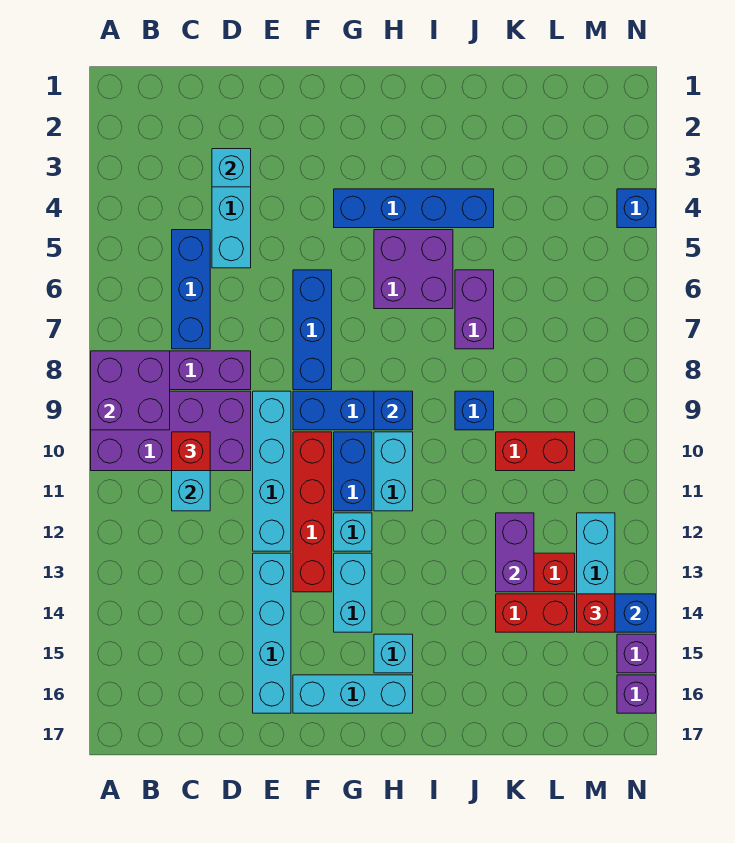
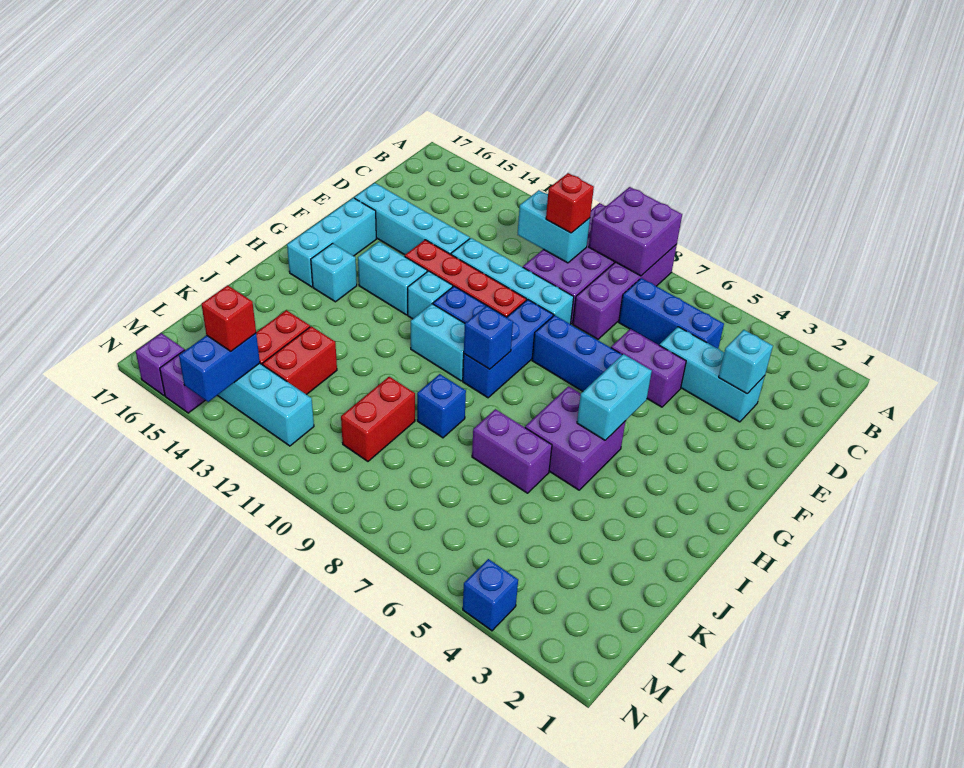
blue brick G4:J4 level 1 -> none
none -> cyan brick G5:H5 level 2
purple brick K12:K13 level 2 -> purple brick E5:E6 level 1

